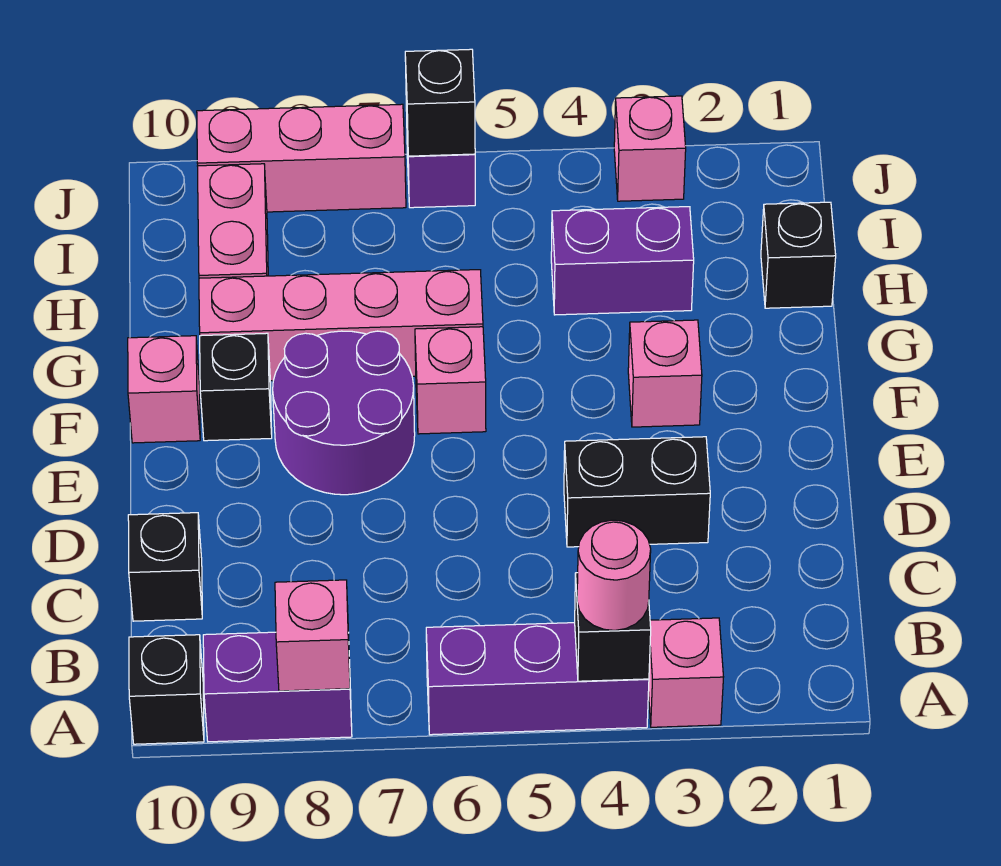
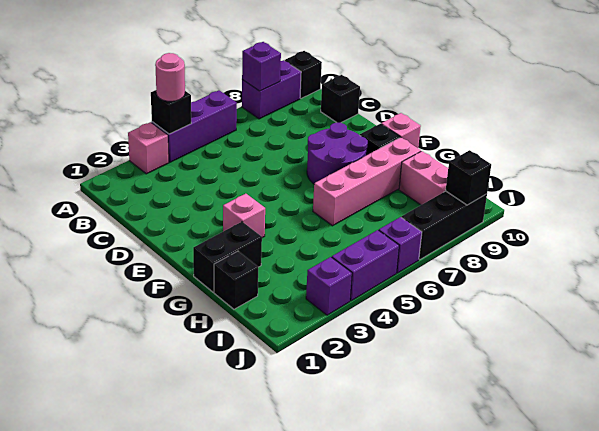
pink brick A8 level 2 -> purple brick A8 level 2
black brick D3:D4 level 1 -> black brick G1:G2 level 1
pink brick F6 level 1 -> none
purple brick H3:H4 level 1 -> purple brick J4:J5 level 1
pink brick J3 level 1 -> purple brick J3 level 1
black brick J6 level 2 -> black brick J9 level 2
pink brick J7:J9 level 1 -> black brick J7:J9 level 1

